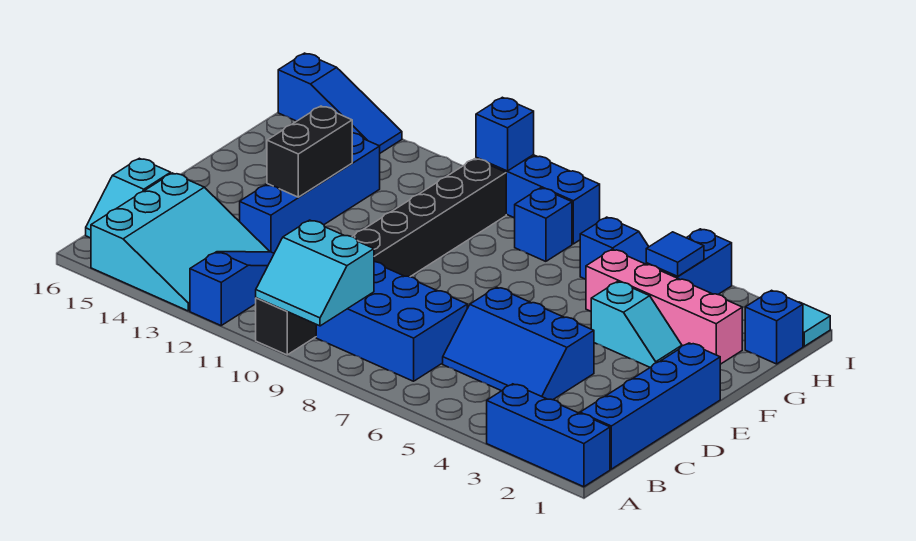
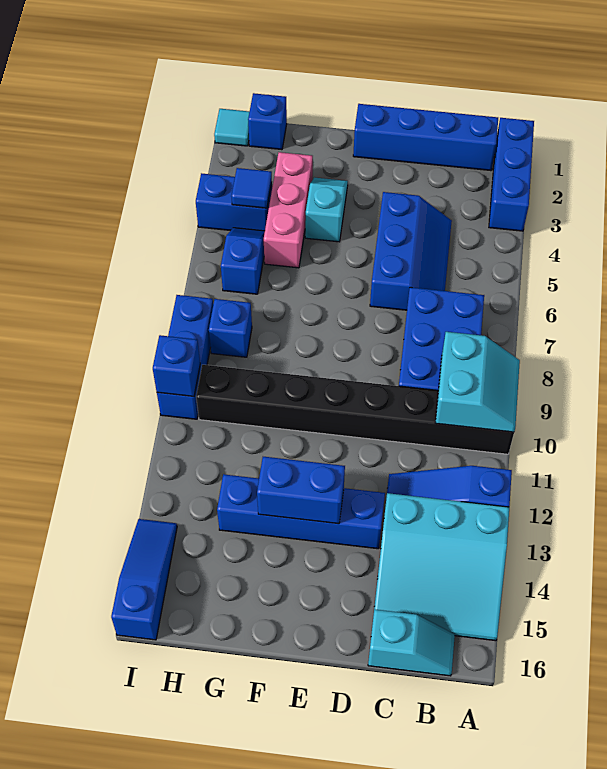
cyan slope A13:C15 level 1 top 15 -> cyan slope A13:C15 level 1 top 13
black brick E13:F13 level 2 -> blue brick E13:F13 level 2
pink brick G2:G5 level 1 -> pink brick G3:G5 level 1

